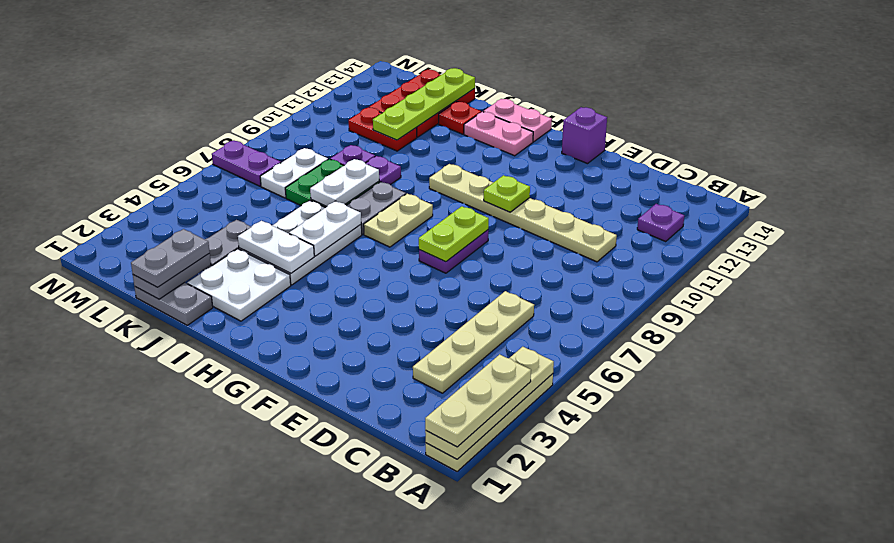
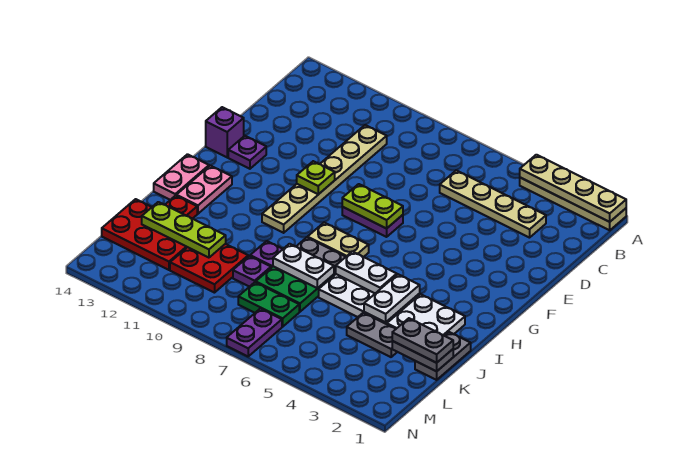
tan plate A1:A3 level 3 -> none
purple plate B12 level 1 -> purple plate F13 level 1
red plate K11:L11 level 1 -> red plate K10:L11 level 1
lime plate K11:K14 level 2 -> lime plate K11:K13 level 2
white plate L7:L8 level 1 -> green plate L7:L8 level 1

